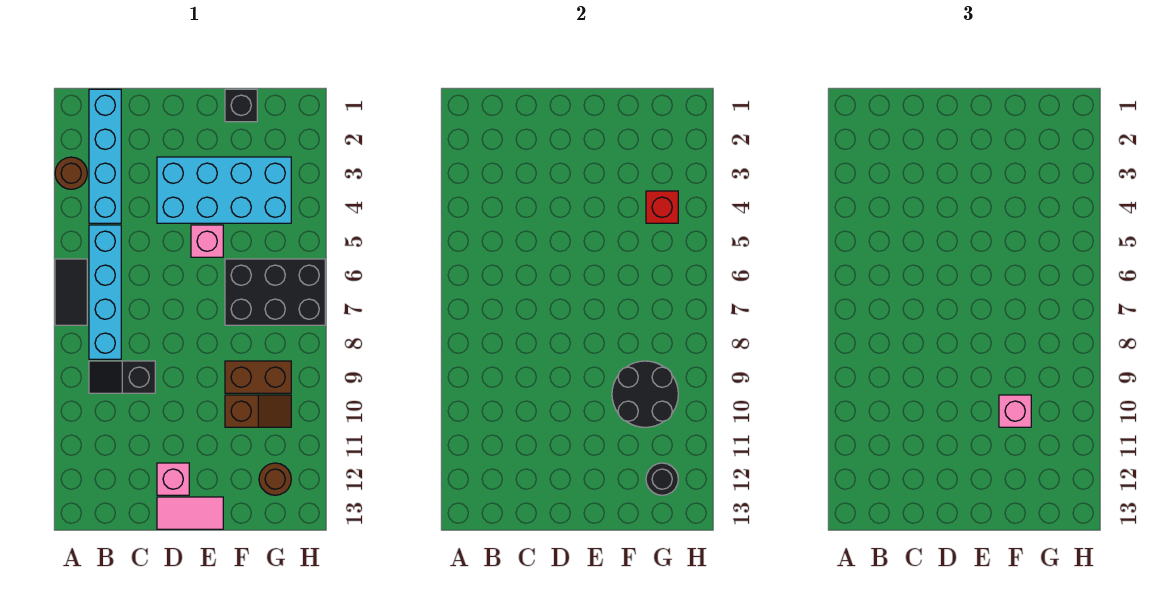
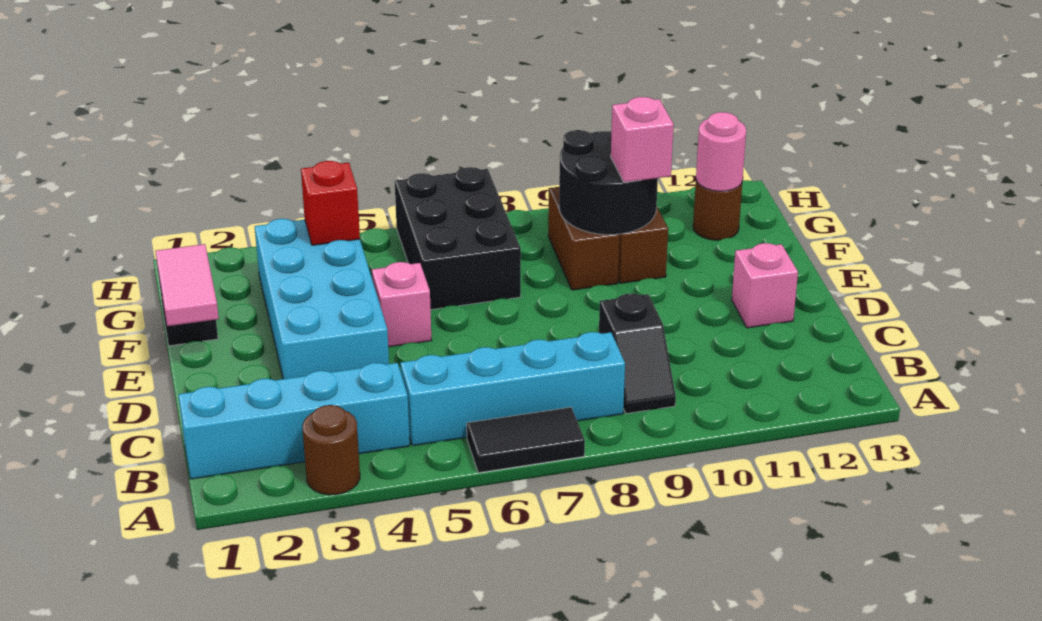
pink tile D13:E13 level 1 -> pink tile E1:F1 level 2
black round brick G12 level 2 -> pink round brick G12 level 2

